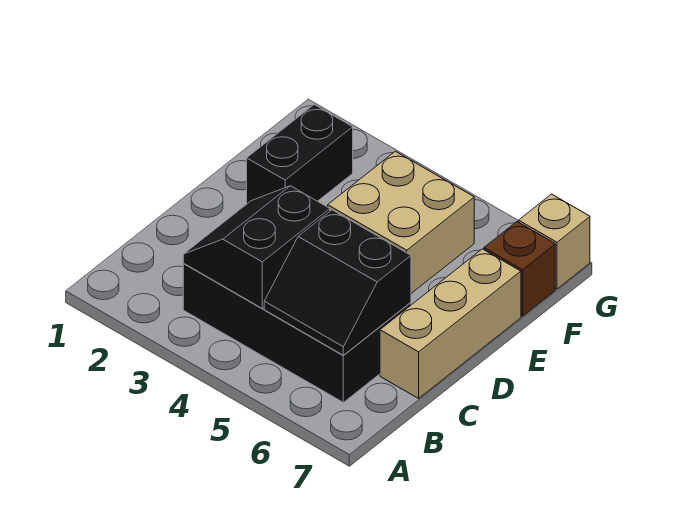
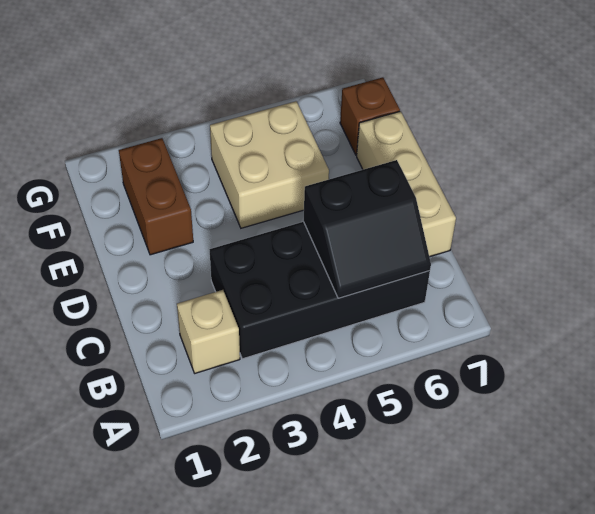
black slope B3:C4 level 2 top 4 -> none
black brick E2:F2 level 1 -> brown brick E2:F2 level 1
tan brick G7 level 1 -> tan brick B2 level 1

